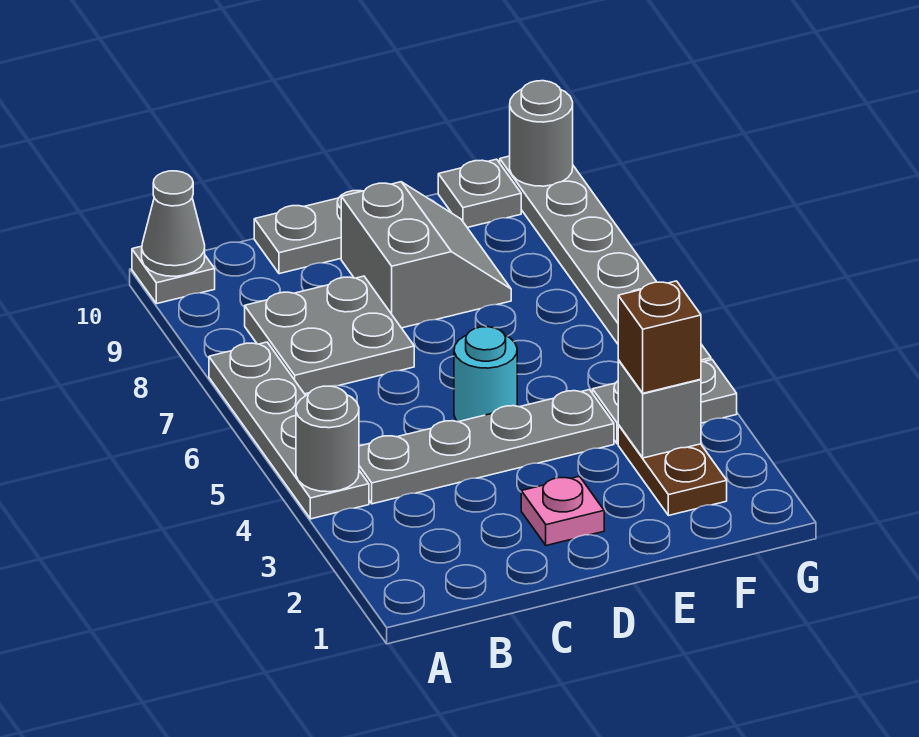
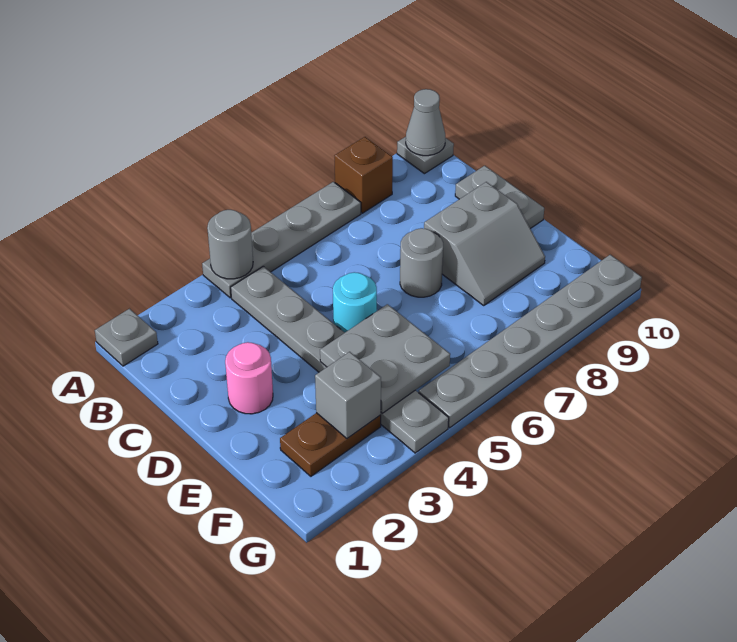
grey plate B7:C8 level 1 -> grey plate E4:F5 level 2
pink plate D2 level 1 -> pink round brick D2 level 1
brown brick F3 level 3 -> brown brick A8 level 1
grey plate F10 level 1 -> grey plate A1 level 1
grey round brick G10 level 2 -> grey round brick D7 level 1

